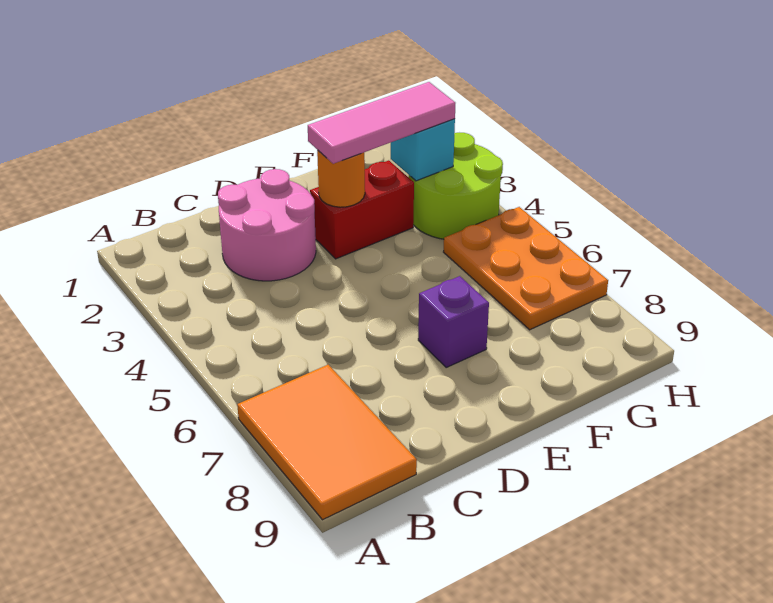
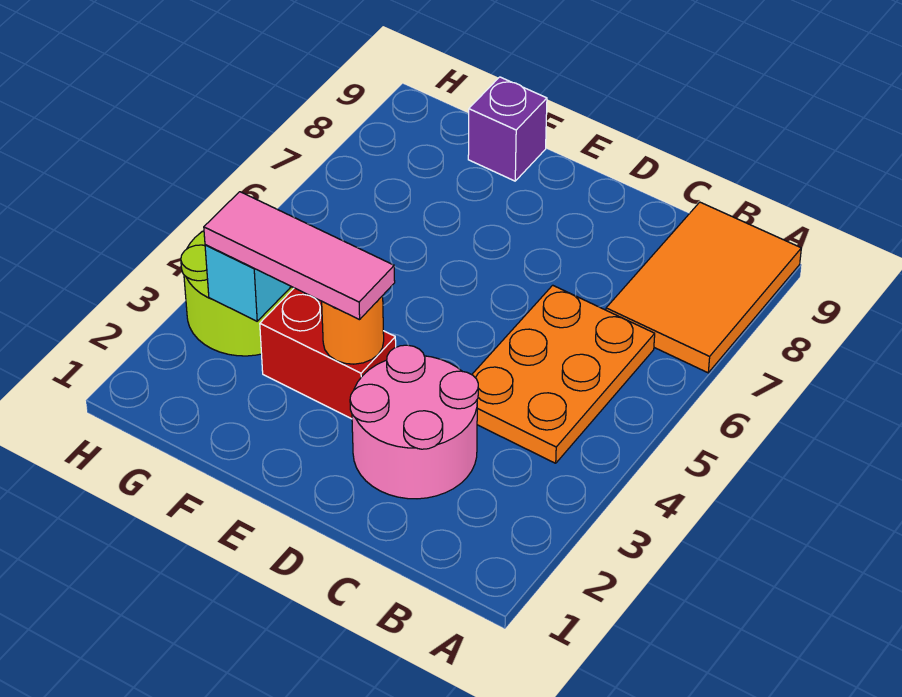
purple brick E7 level 1 -> purple brick F9 level 1
orange plate G5:H7 level 1 -> orange plate B4:C6 level 1

